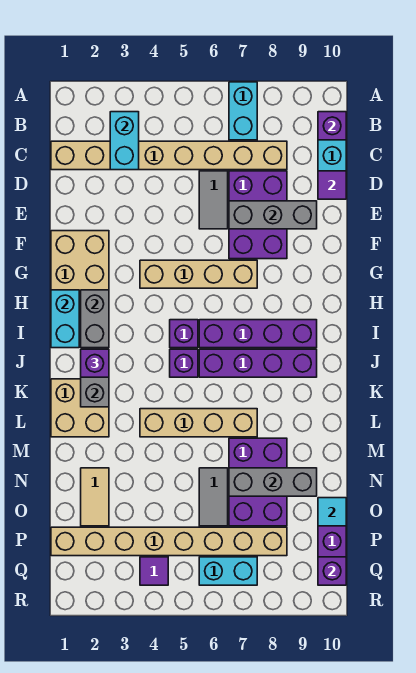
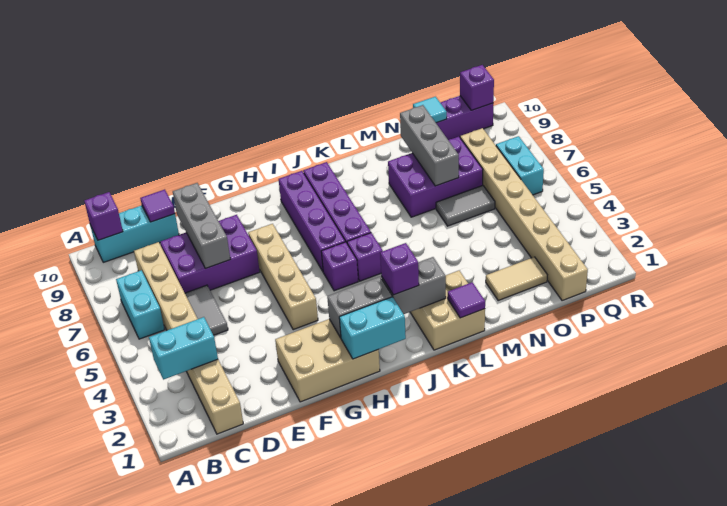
cyan brick A7:B7 level 1 -> cyan brick B6:B7 level 1
grey tile D6:E6 level 1 -> grey tile D5:D6 level 1
tan brick L4:L7 level 1 -> none
purple tile Q4 level 1 -> purple tile L1 level 2

